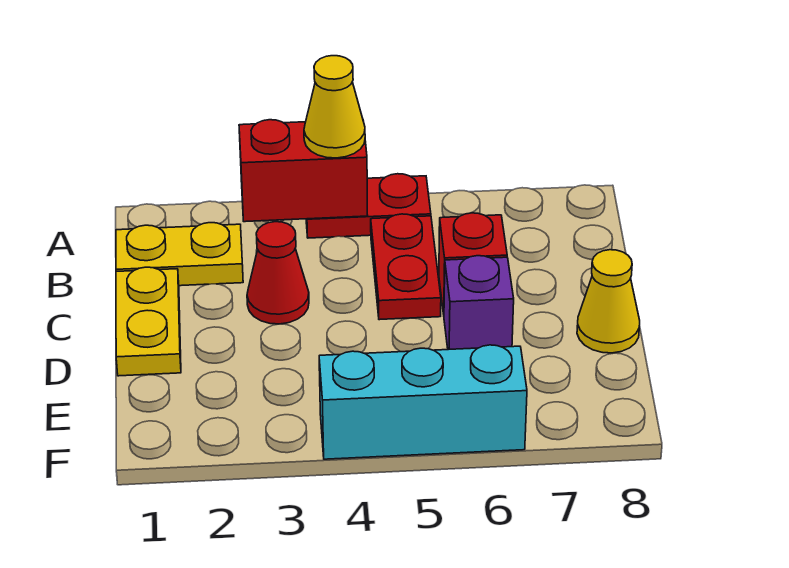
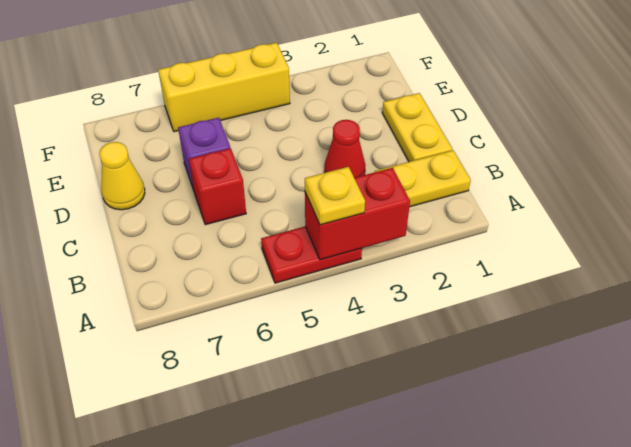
yellow cone A4 level 3 -> yellow plate A4 level 3
red plate B5:C5 level 1 -> none
cyan brick F4:F6 level 1 -> yellow brick F4:F6 level 1

